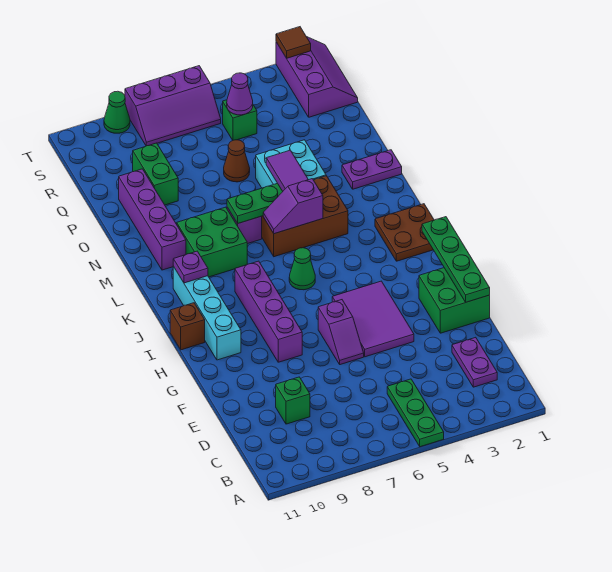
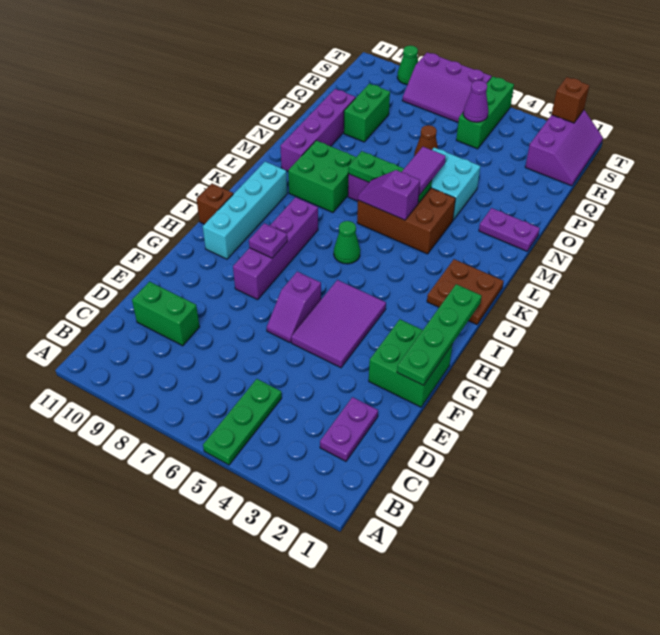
green brick D9 level 1 -> green brick D9:D10 level 1
purple plate K10 level 2 -> purple plate H8 level 2
green brick R5 level 1 -> green brick R5:T5 level 1
brown tile T2 level 2 -> brown brick T2 level 2

